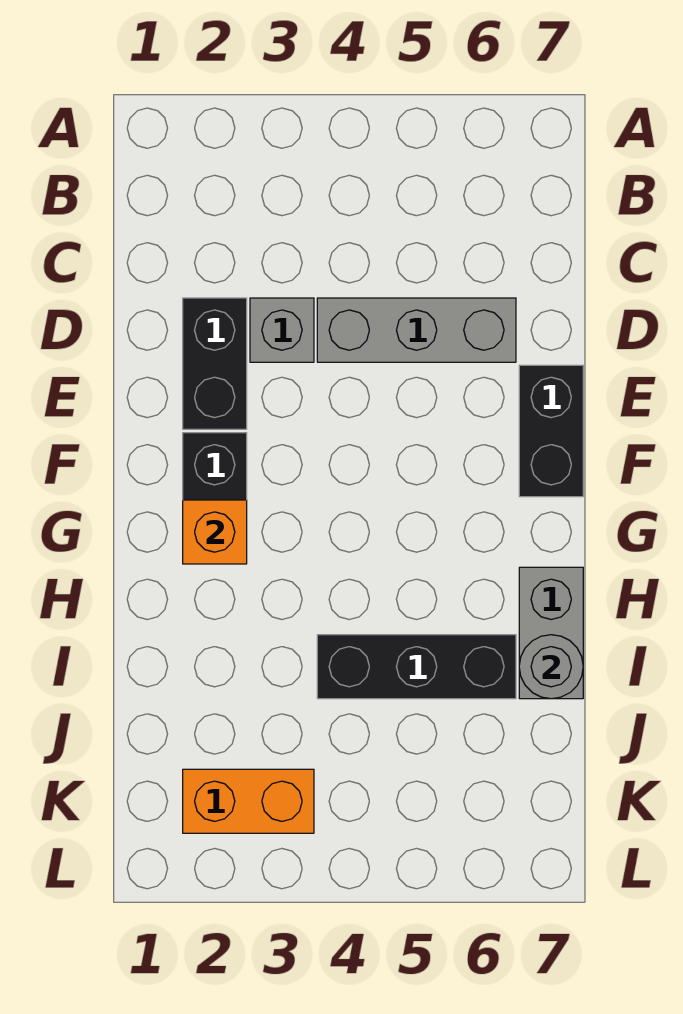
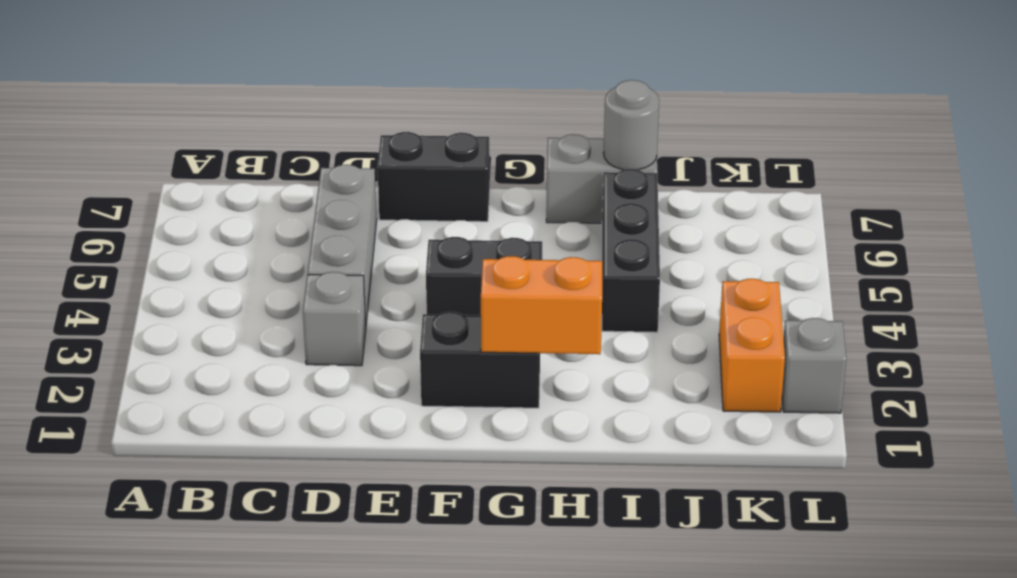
black brick D2:E2 level 1 -> black brick F4:G4 level 1
orange brick G2 level 2 -> orange brick G2:H2 level 2
none -> grey brick L2 level 1

